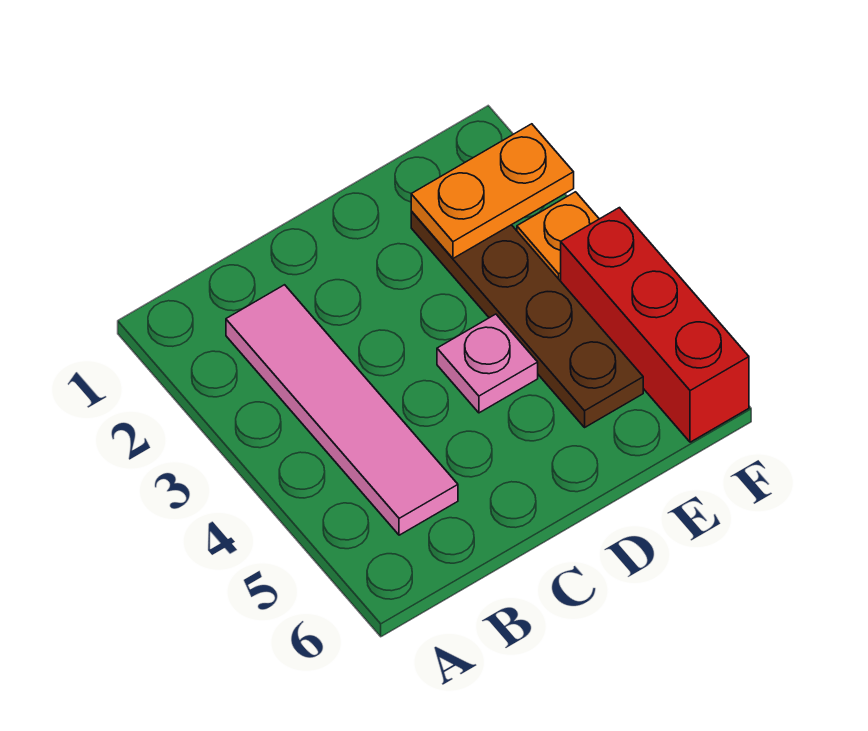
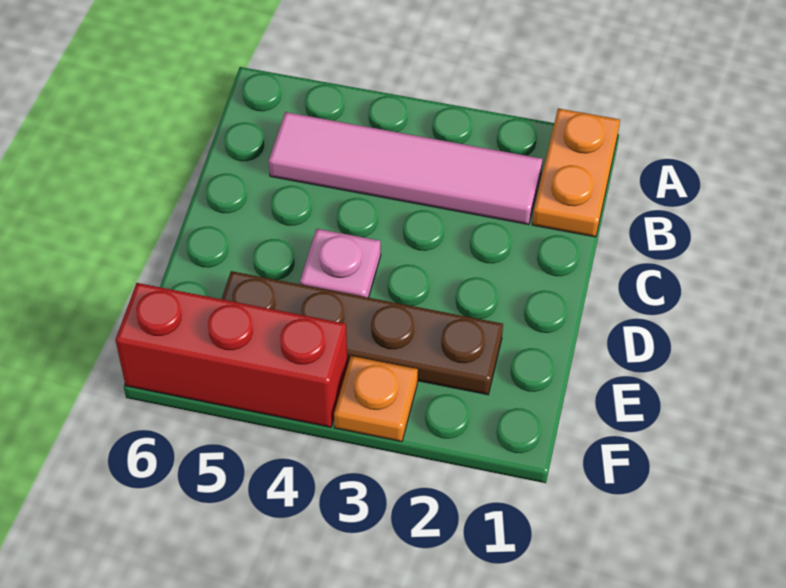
orange plate E2:F2 level 2 -> orange plate A1:B1 level 1

